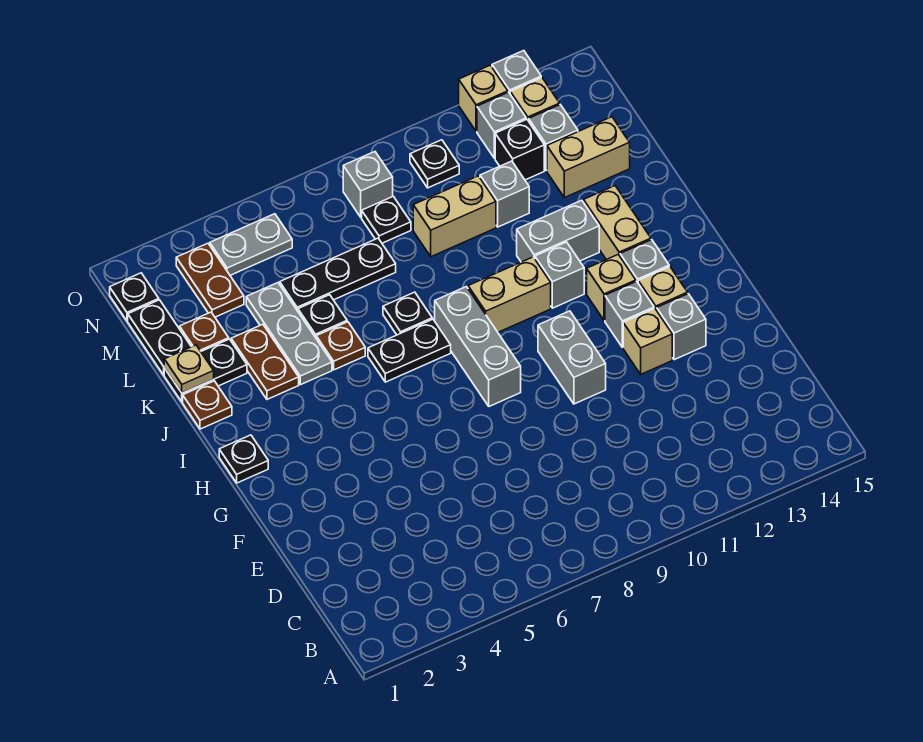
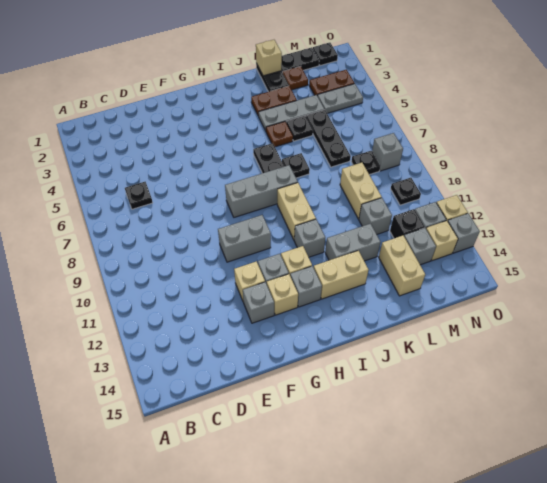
black plate H1 level 1 -> black plate C6 level 1
brown plate J1 level 1 -> none
grey brick J11:J12 level 1 -> grey brick J12:K12 level 1
tan plate K1 level 2 -> tan brick K1 level 2
grey plate N4:N5 level 1 -> grey plate M4:N4 level 1

